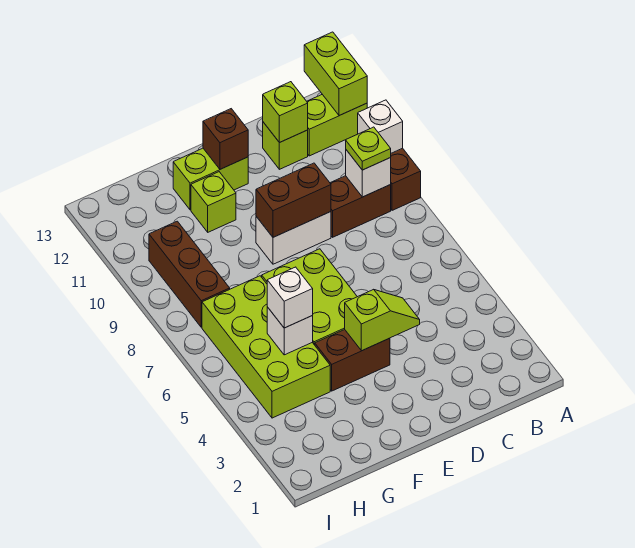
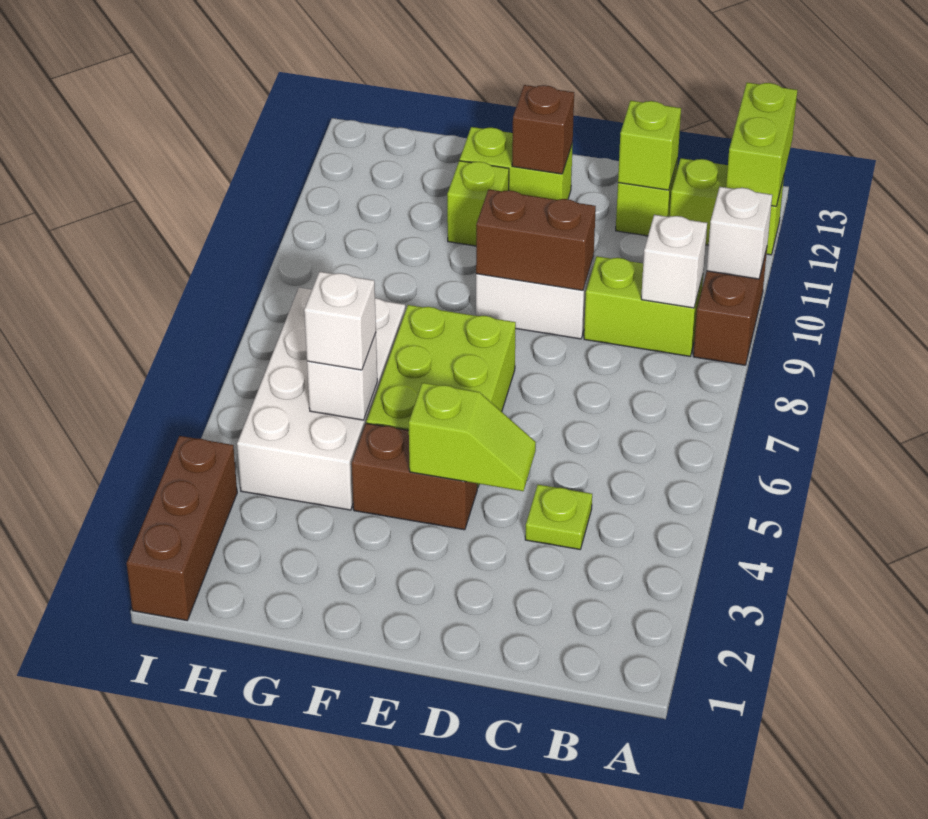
brown brick B9:C9 level 1 -> lime brick B9:C9 level 1
lime plate B9 level 3 -> lime plate C4 level 1
lime brick G4:H7 level 1 -> white brick G4:H7 level 1
brown brick H8:H10 level 1 -> brown brick I1:I3 level 1

